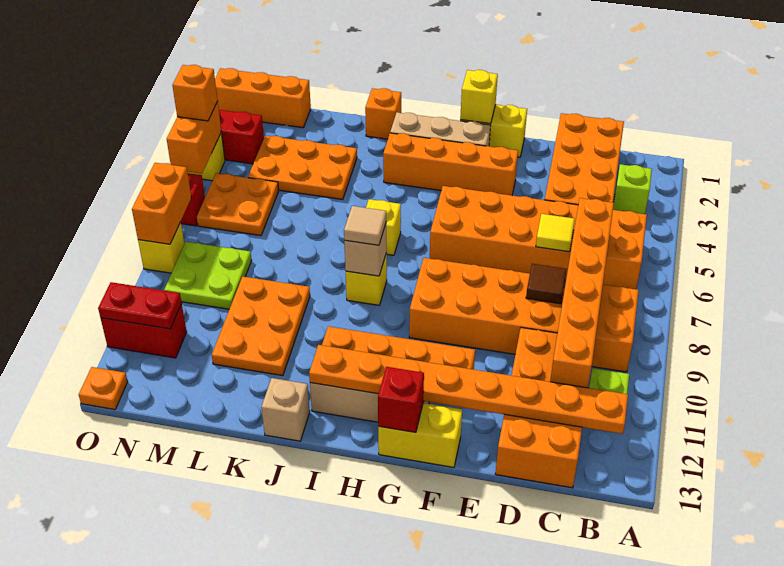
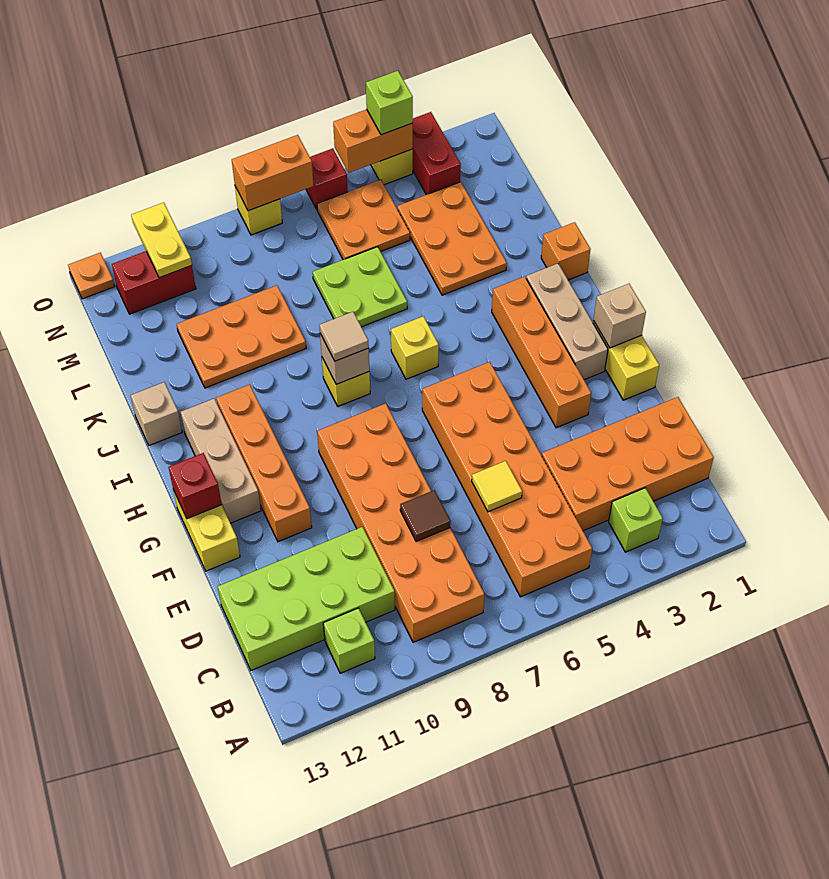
orange plate B12:I12 level 2 -> none
orange brick C6:C11 level 2 -> none
orange brick C10:D13 level 1 -> lime brick C10:D13 level 1
yellow brick G1 level 2 -> tan brick G1 level 2
orange brick M1:O1 level 1 -> none
lime plate M8:N9 level 1 -> lime plate K6:L7 level 1
red brick N11:O11 level 1 -> red brick N11:N12 level 1
red plate N11:O11 level 2 -> yellow plate N11:O11 level 2
orange brick O4 level 3 -> lime brick O4 level 3

